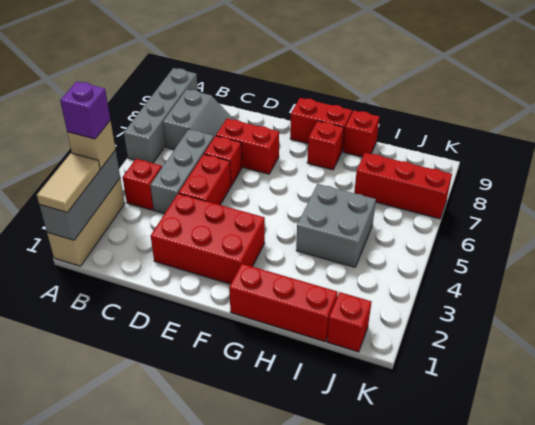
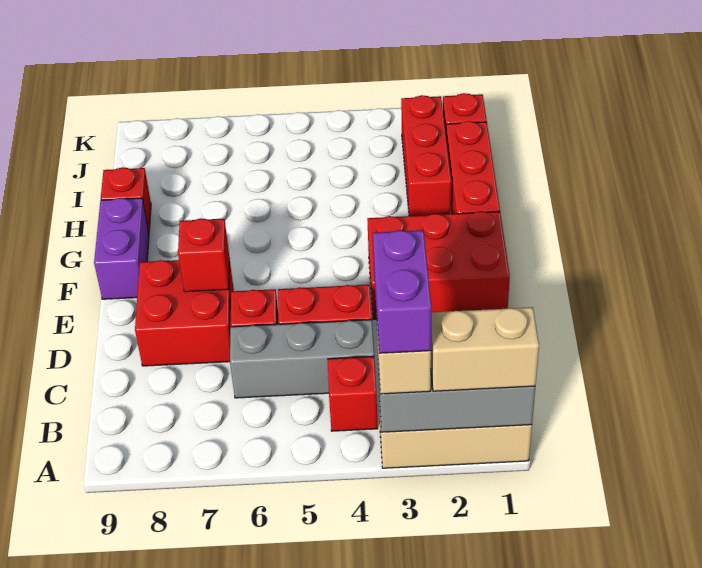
tan tile A1:A2 level 3 -> tan brick A1:A2 level 3
purple brick A3 level 4 -> purple brick A3:B3 level 4
grey brick A6:A9 level 1 -> none
grey slope B7:C8 level 1 top B -> none
red brick D2:F3 level 1 -> red brick E1:F3 level 1
red brick D7:E7 level 1 -> red brick D7:E8 level 1
red brick F9:G9 level 1 -> purple brick F9:G9 level 1
red brick G8 level 1 -> red brick E7 level 2
grey brick H4:I5 level 1 -> none
red brick I7:K7 level 1 -> red brick H2:J2 level 1

